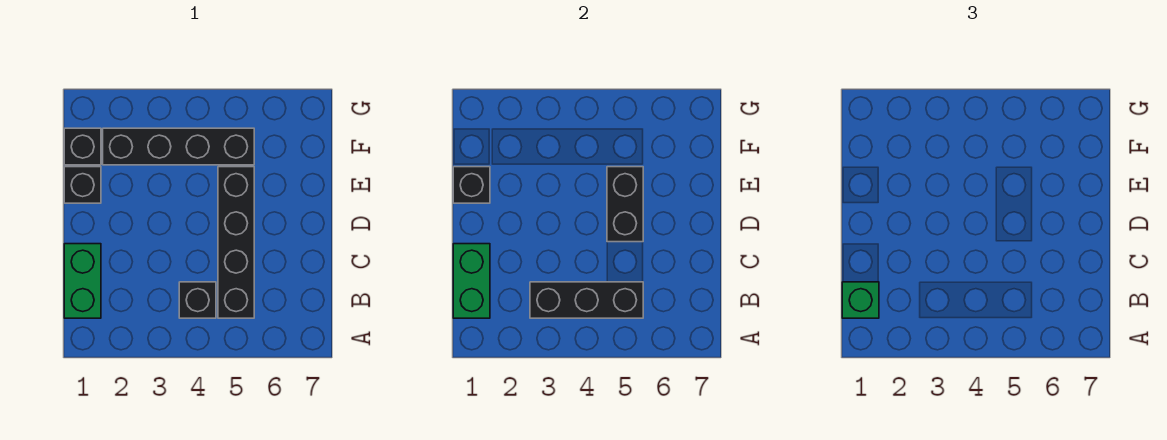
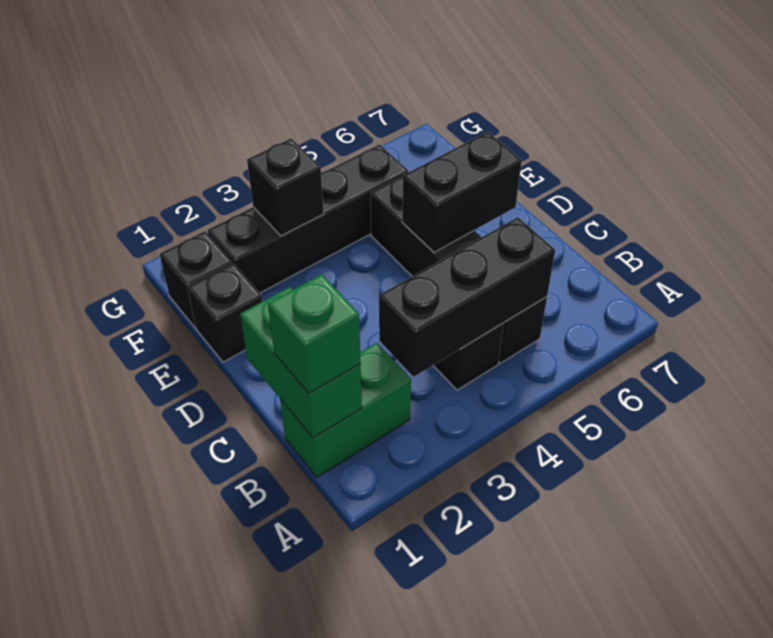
green brick B1:C1 level 1 -> green brick B1:B2 level 1
black brick D5:E5 level 2 -> black brick D5:D6 level 2
black brick E1 level 2 -> black brick F3 level 2

